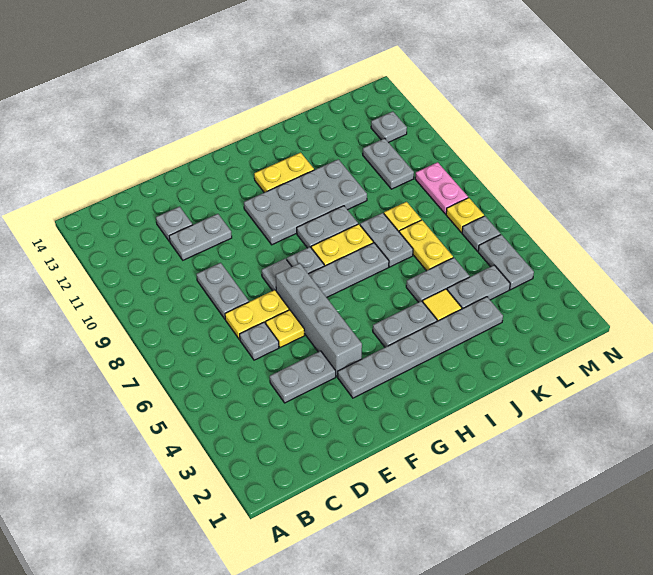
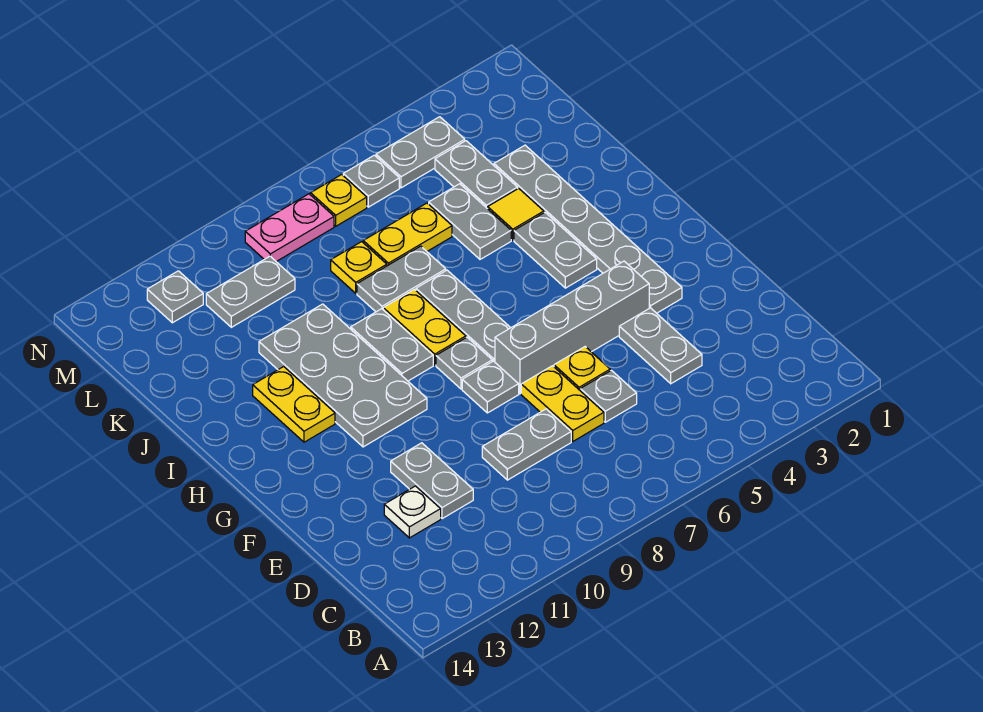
grey plate D12 level 1 -> white plate D12 level 1

